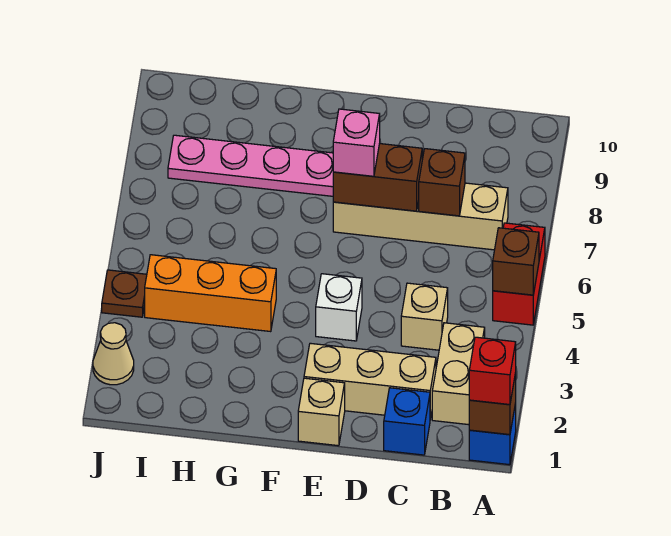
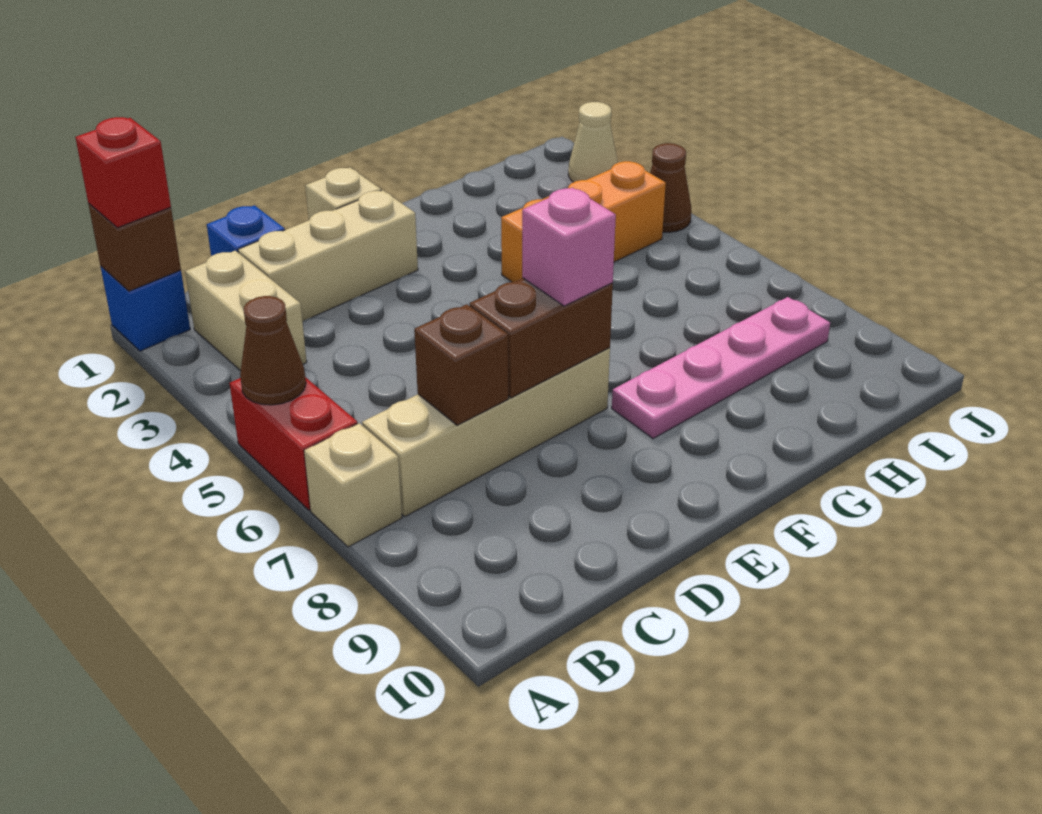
brown brick A5 level 2 -> brown cone A5 level 2
tan brick C4 level 1 -> tan brick A7 level 1
white brick E4 level 1 -> none
brown plate J4 level 1 -> brown cone J4 level 1

